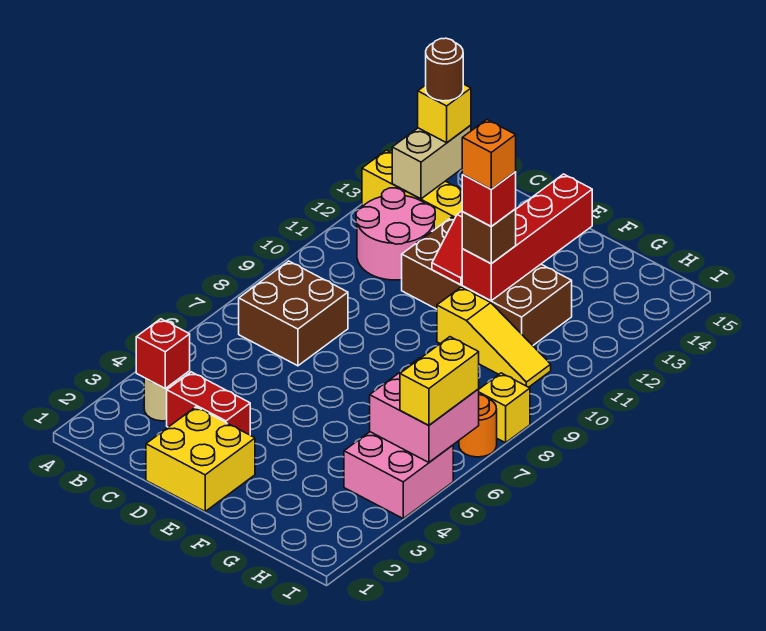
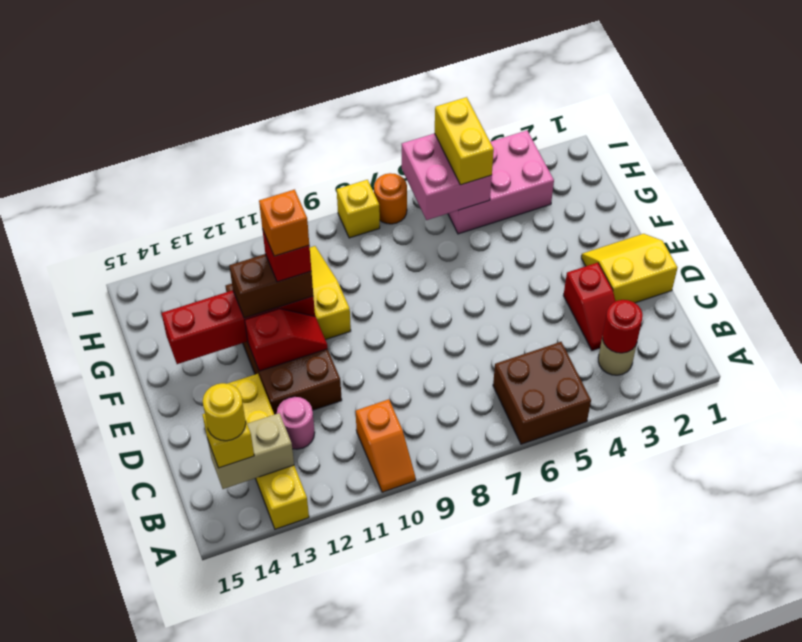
none -> orange slope A10:B10 level 1 top B
red brick B3 level 2 -> red round brick B3 level 2
brown brick B7:C8 level 1 -> brown brick A5:B6 level 1
pink round brick B11:C12 level 1 -> pink round brick C12 level 1
brown round brick B14 level 4 -> yellow round brick B14 level 4
red brick C3:D3 level 1 -> red slope C3:D3 level 1 top D
yellow brick D1:E2 level 1 -> yellow slope D1:E2 level 1 top D
brown brick F11 level 3 -> brown brick F11:F12 level 3
pink brick H4:I5 level 1 -> pink brick H3:I5 level 1
yellow brick I5:I6 level 3 -> yellow brick H5:I5 level 3

